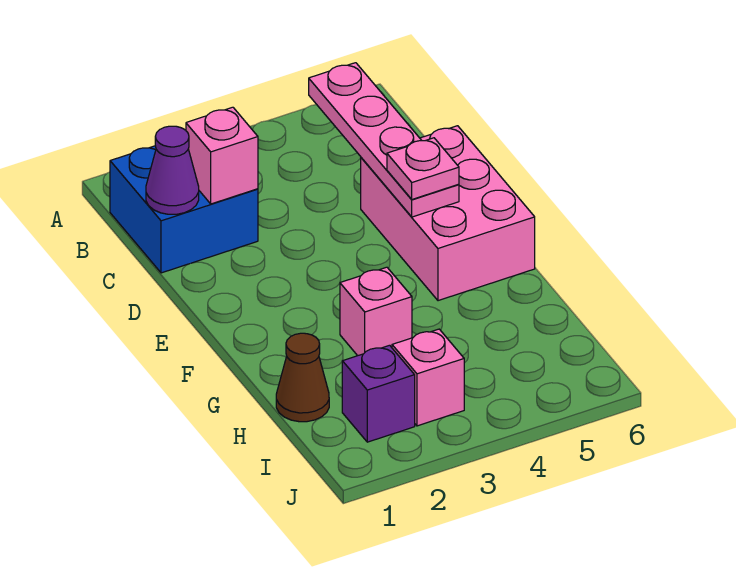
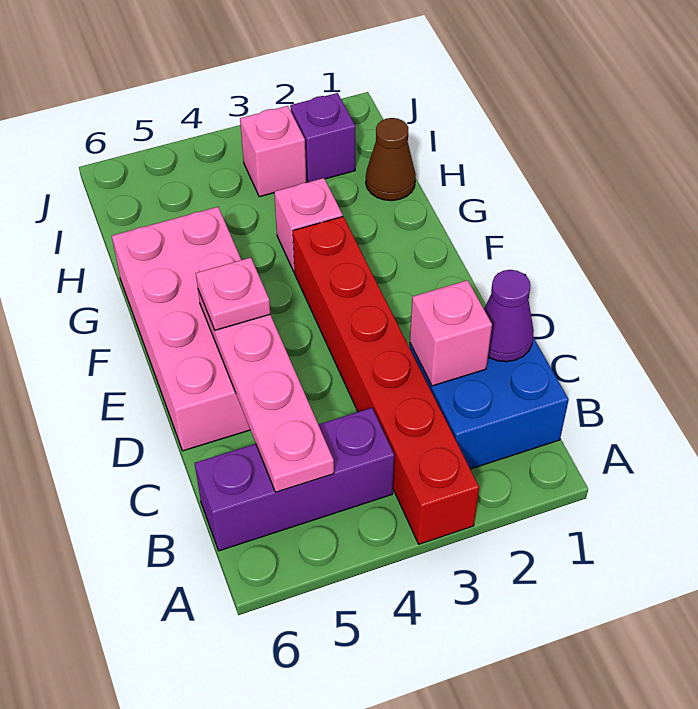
none -> red brick A3:F3 level 1
none -> purple brick B4:B6 level 1
pink brick D5:F6 level 1 -> pink brick D5:G6 level 1

